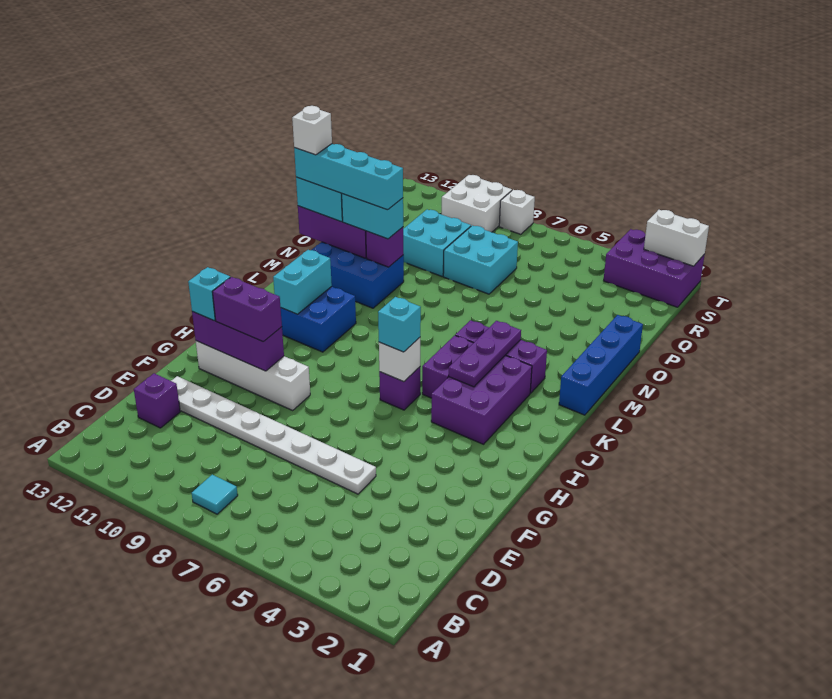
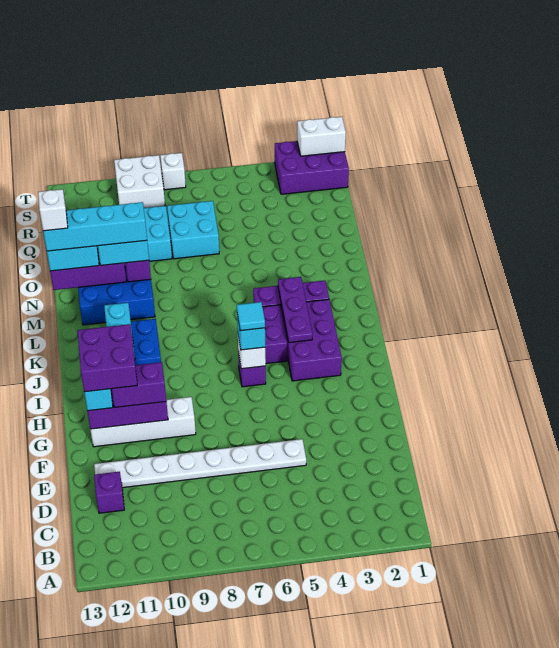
cyan tile B8 level 1 -> cyan tile I6 level 4
none -> purple brick G11:H12 level 4
blue brick L1:O1 level 1 -> none

